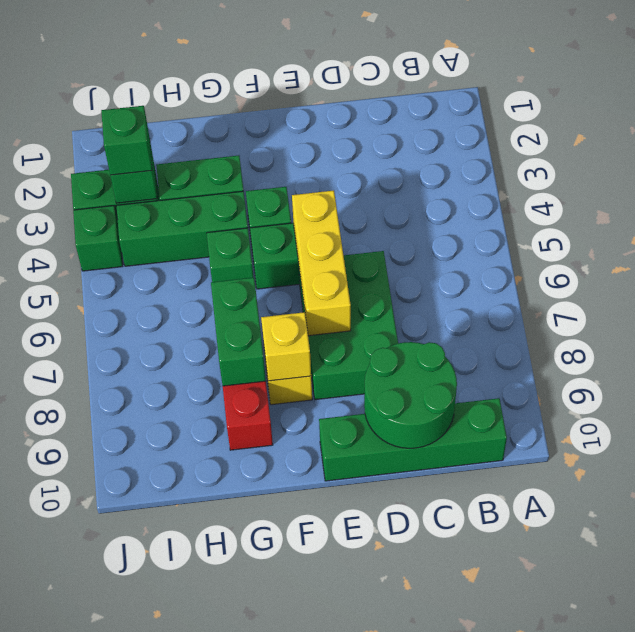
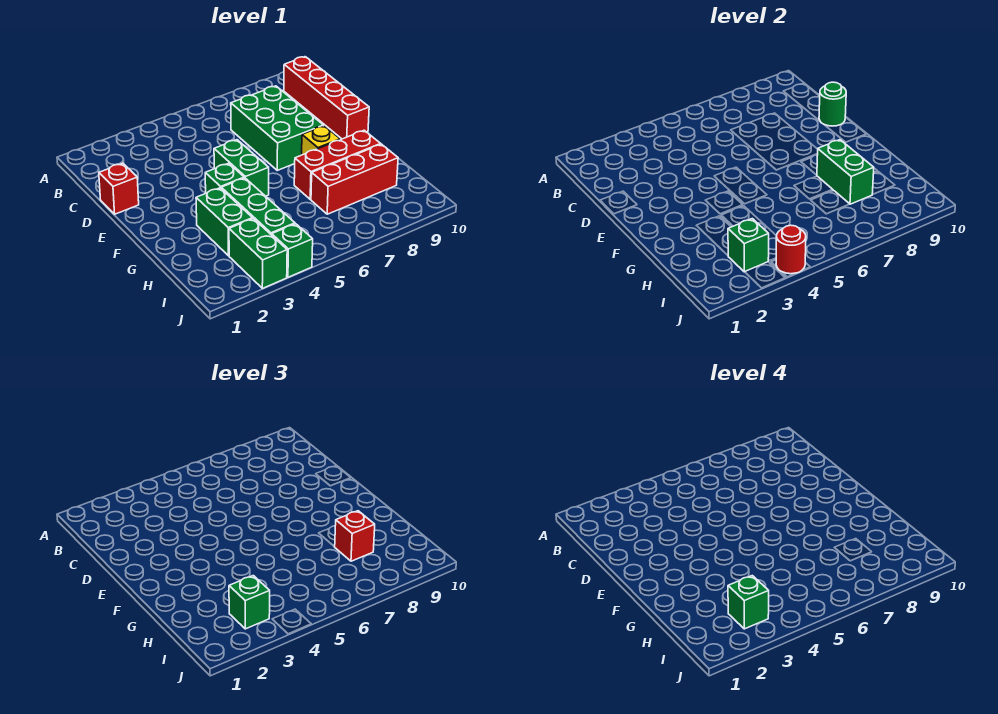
green brick B10:E10 level 1 -> red brick B10:E10 level 1
green round brick C9:D10 level 2 -> green round brick D10 level 2
none -> red brick D1 level 1
green brick D6:E8 level 1 -> green brick C7:E8 level 1
yellow brick E5:E7 level 2 -> none
yellow brick F8 level 2 -> none
green brick G5 level 1 -> green brick I3 level 4
green brick G7:G8 level 2 -> green brick G8:H8 level 2
none -> red brick H7:H9 level 1
none -> red brick H8 level 3
none -> red round brick J4 level 2

